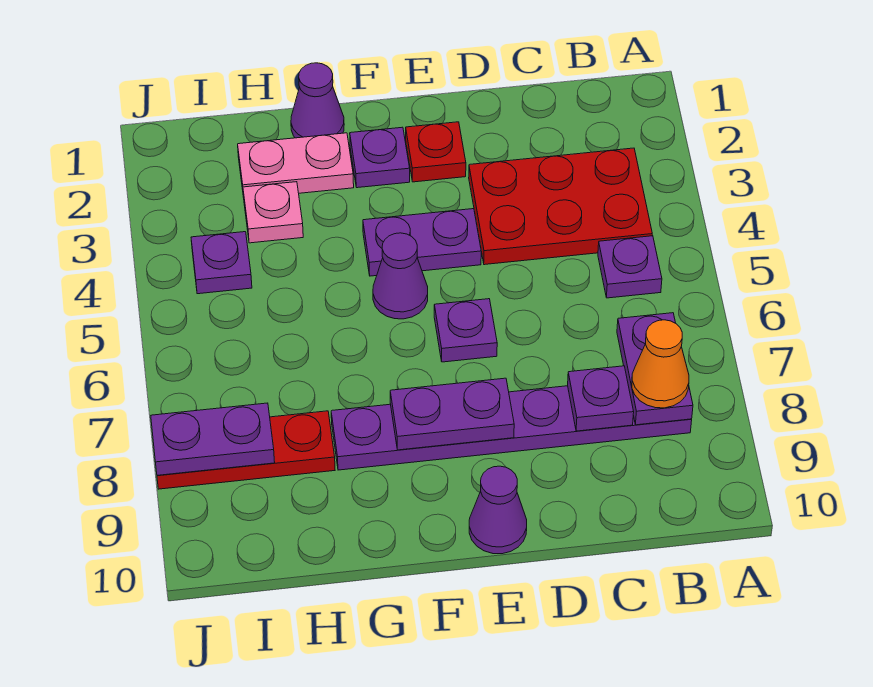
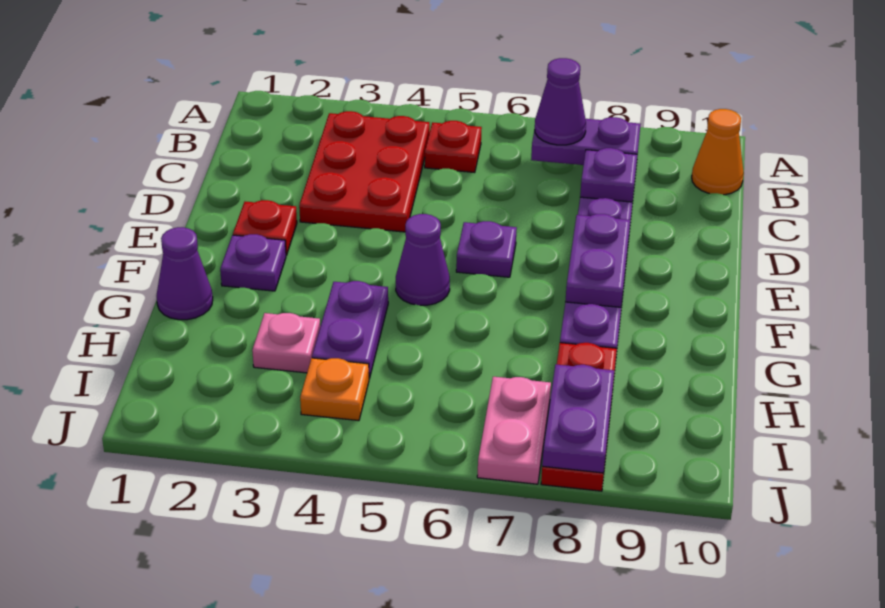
purple plate B5 level 1 -> red plate B5 level 1
orange cone B8 level 3 -> orange cone B10 level 1
purple plate E4:F4 level 1 -> purple plate G4:H4 level 1
purple cone E10 level 1 -> purple cone B7 level 3
pink plate G2:H2 level 1 -> pink plate I7:J7 level 1
purple plate I4 level 1 -> orange plate I4 level 1

